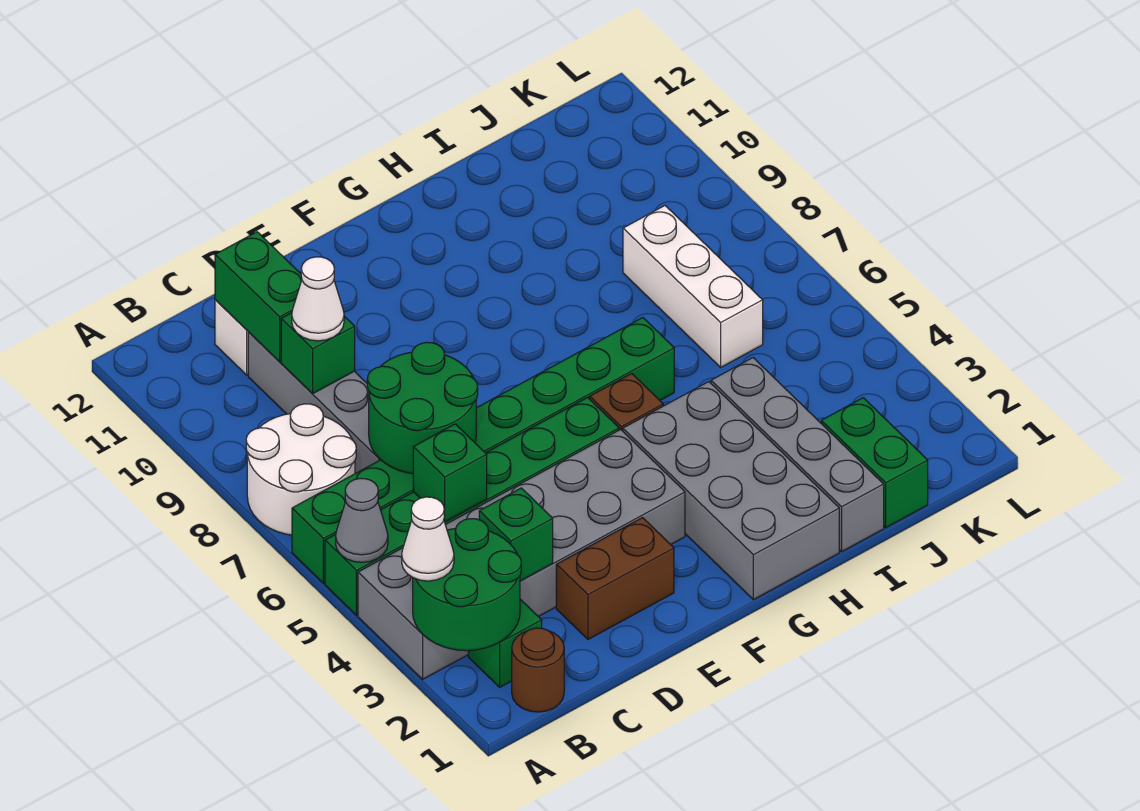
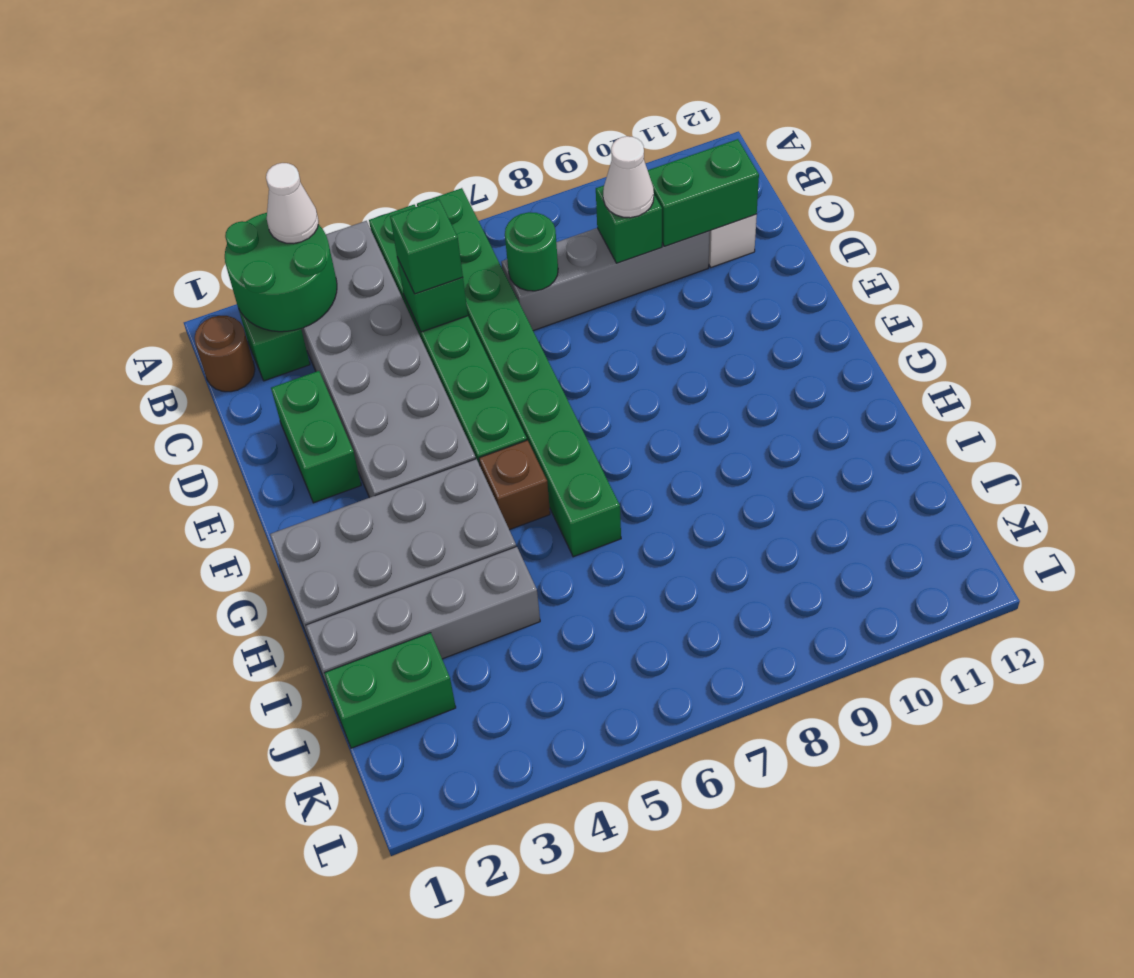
grey cone A5 level 2 -> none
white round brick A7:B8 level 1 -> none
green brick C3 level 2 -> green brick C5 level 3
green round brick C6:D7 level 2 -> green round brick C7 level 2
brown brick D2:E2 level 1 -> green brick D2:E2 level 1
white brick J6:J8 level 1 -> none

